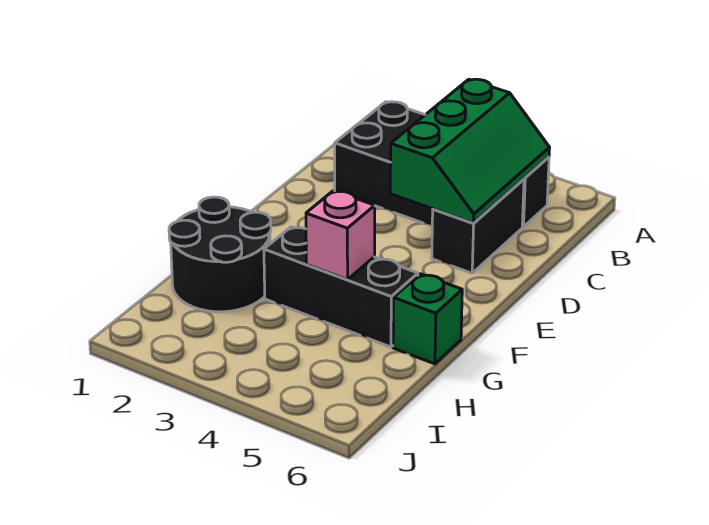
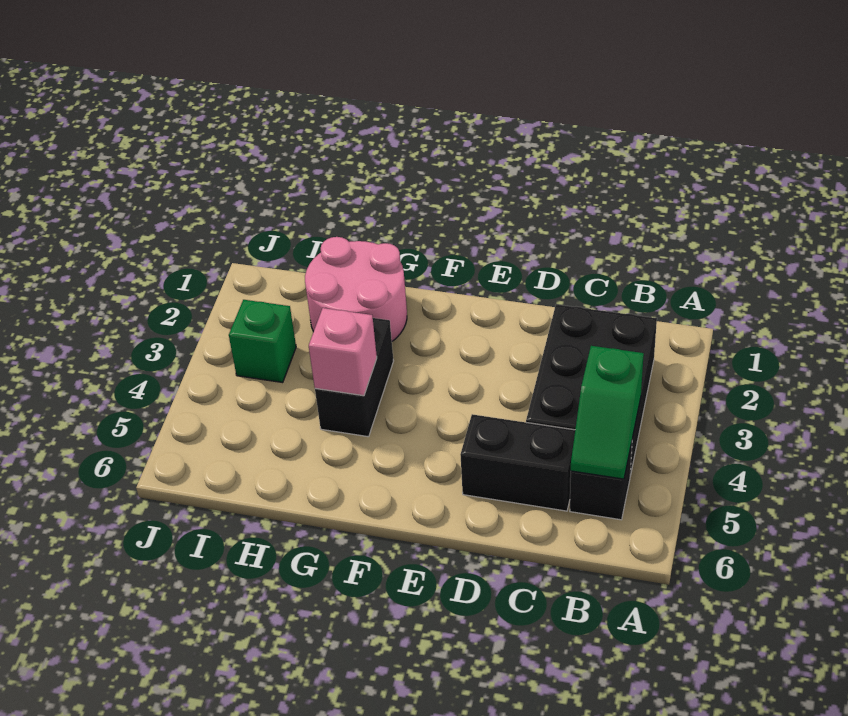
green slope B4:D5 level 2 top 4 -> green slope B4:B5 level 2 top 4
black round brick G1:H2 level 1 -> pink round brick G1:H2 level 1
black brick G3:G5 level 1 -> black brick G3:G4 level 1
green brick G6 level 1 -> green brick I3 level 1

